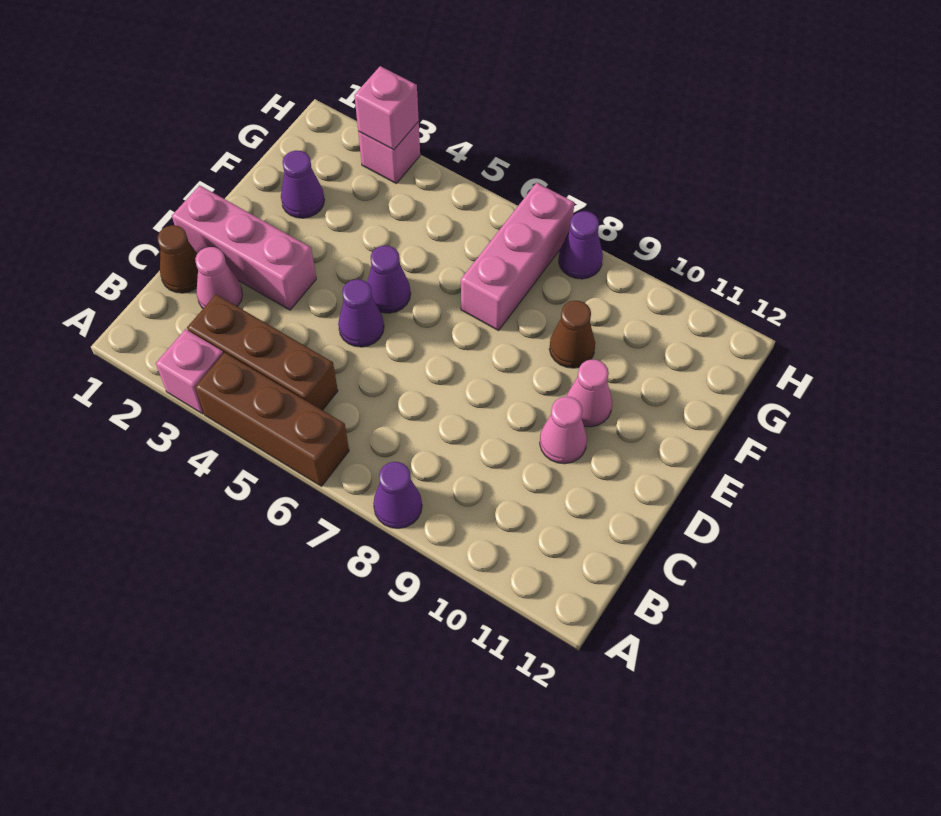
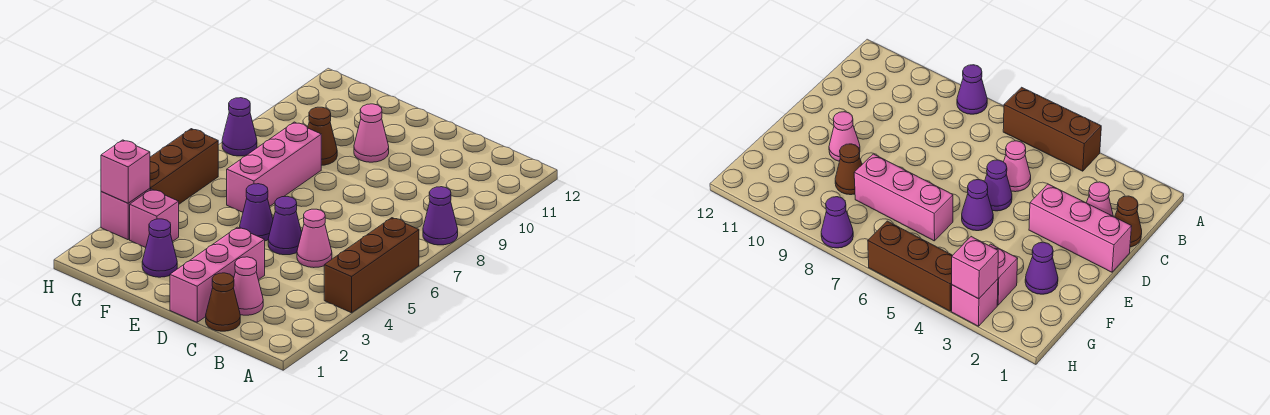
pink brick A3 level 1 -> pink brick G3 level 1
brown brick B3:B5 level 1 -> brown brick H4:H6 level 1
pink cone D10 level 1 -> pink cone C5 level 1
pink brick F7:H7 level 1 -> pink brick F6:F8 level 1

